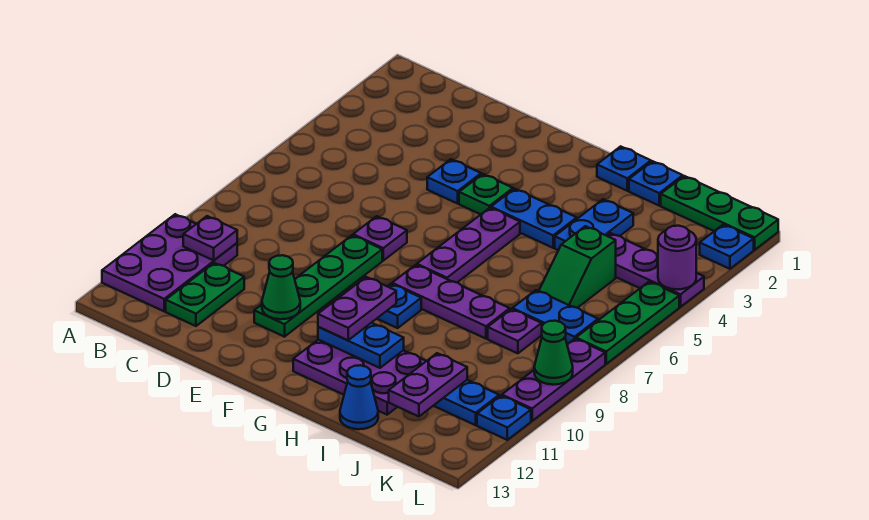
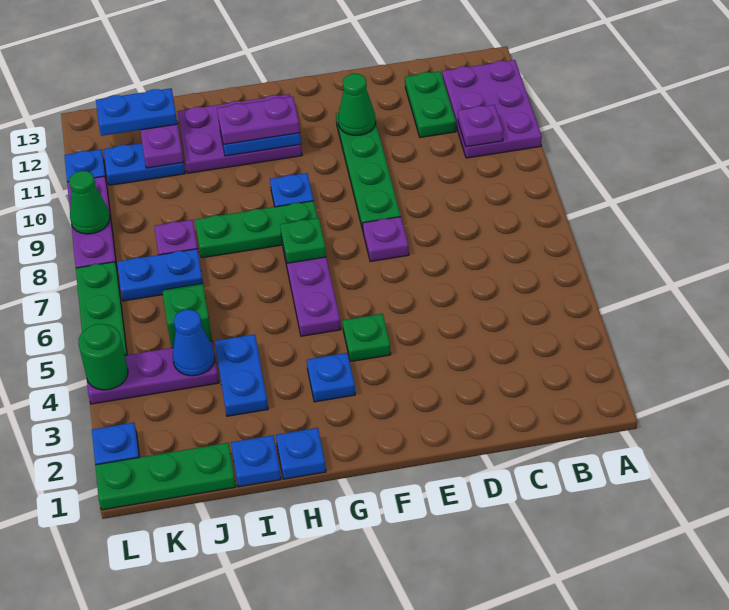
blue plate E4 level 1 -> blue plate G3 level 1
blue plate G4:H4 level 1 -> blue plate J12:K12 level 3
none -> green plate G7 level 2
purple plate G8:I8 level 1 -> green plate G8:I8 level 1
purple plate G10:G11 level 3 -> purple plate G11:H11 level 3
blue cone I13 level 1 -> blue cone J4 level 2
purple round brick L4 level 2 -> green round brick L4 level 2

